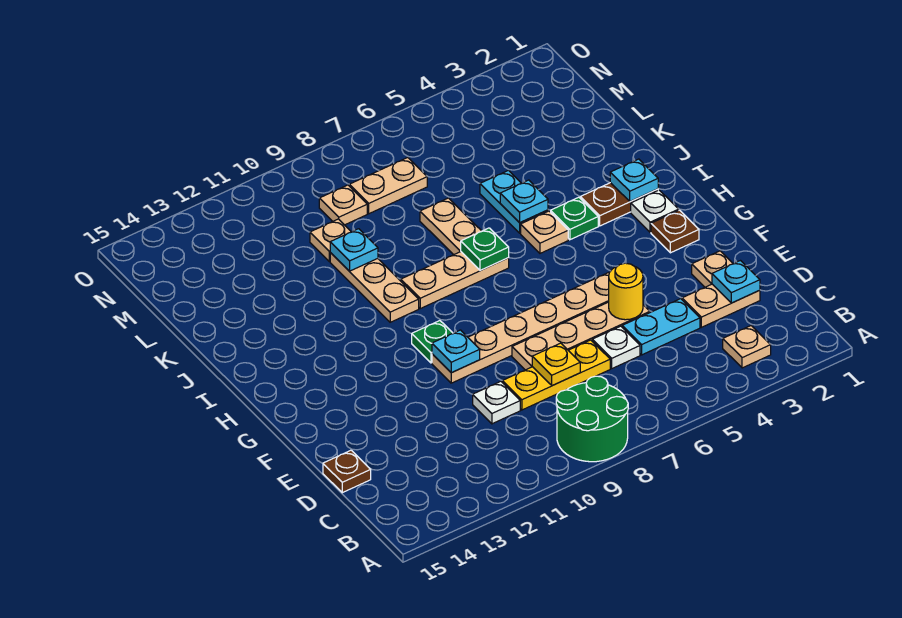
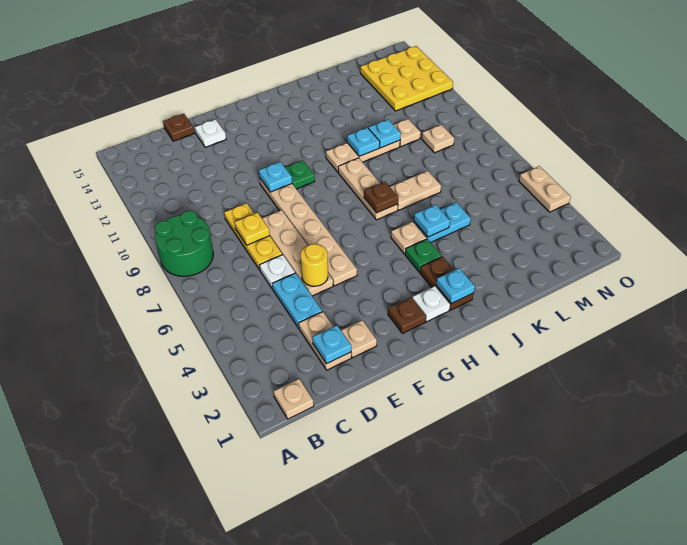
tan plate B3 level 1 -> tan plate B1 level 1
white plate D10 level 1 -> white plate E14 level 1
green plate I7 level 2 -> brown plate I7 level 2
none -> cyan plate J10 level 2
tan plate M7:M8 level 1 -> tan plate O4:O5 level 1
none -> yellow plate M12:O14 level 1

